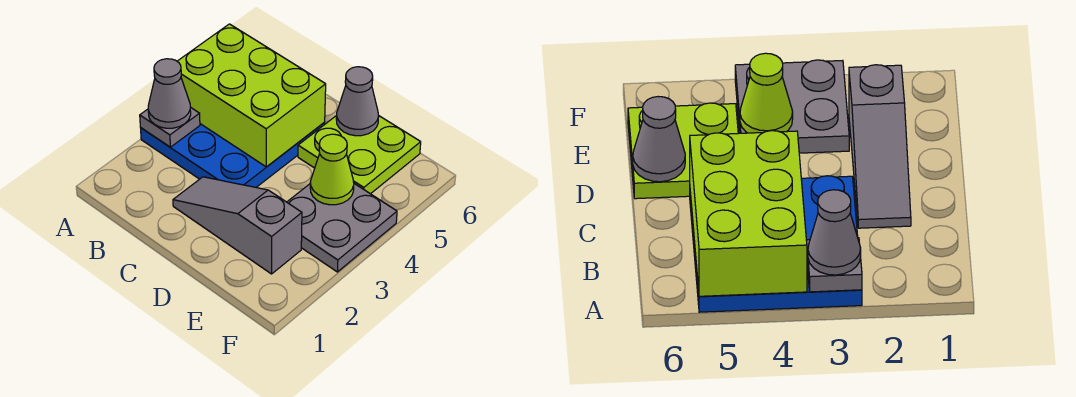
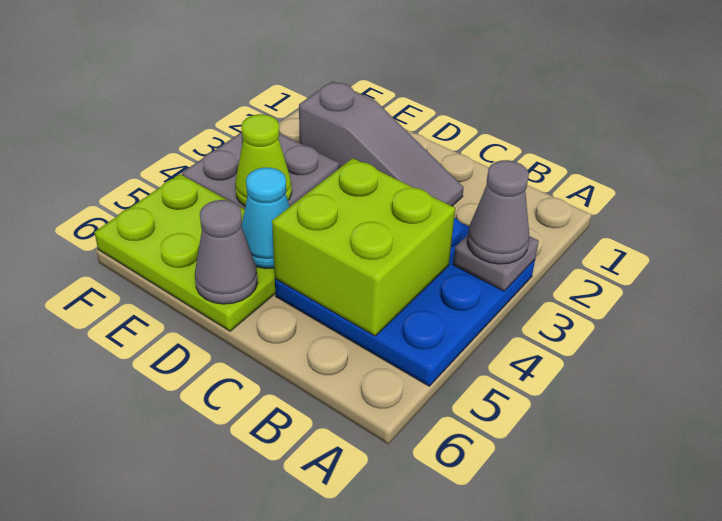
lime brick A4:C5 level 2 -> lime brick B4:C5 level 2
lime plate D5:E6 level 1 -> lime plate D5:F6 level 1
none -> cyan cone D5 level 2

